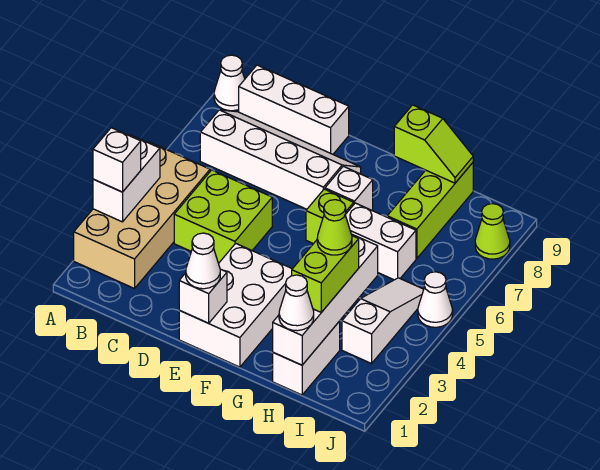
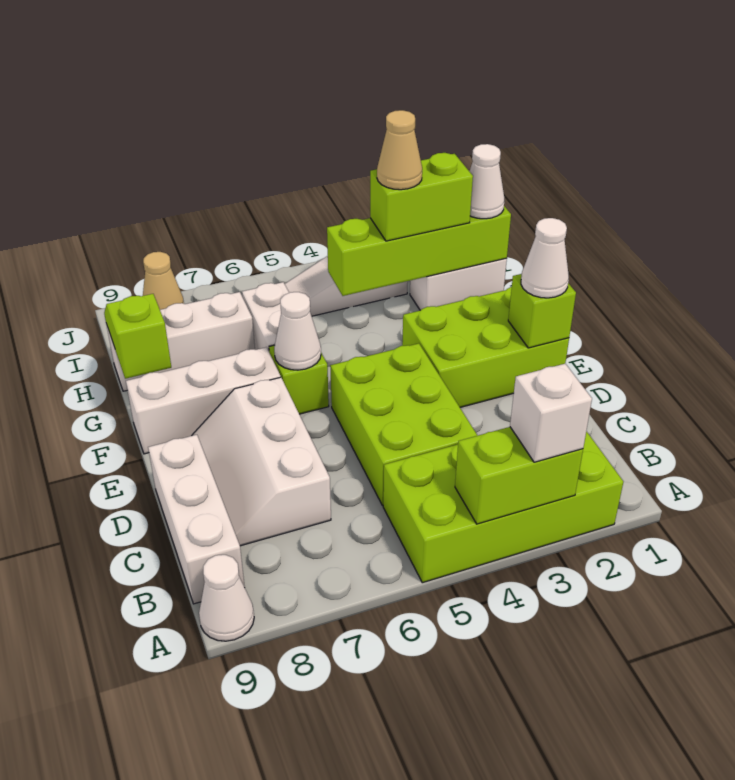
tan brick A2:B5 level 1 -> lime brick A2:B5 level 1
white brick A3:A4 level 2 -> lime brick A3:A4 level 2
white slope B7:E8 level 1 top 7 -> white slope C7:E8 level 1 top 7
lime brick C4:D5 level 1 -> lime brick C4:E5 level 1
white brick E1:F3 level 1 -> lime brick E1:F3 level 1
white brick E1 level 2 -> lime brick E1 level 2
white brick F7 level 1 -> white brick F7:F9 level 1
white brick H1:H4 level 2 -> lime brick H1:H4 level 2
lime cone H3 level 4 -> tan cone H3 level 4
lime brick H7:H9 level 1 -> white brick H7:H9 level 1
white cone J5 level 1 -> white cone F6 level 2
lime cone J8 level 1 -> tan cone J8 level 1

